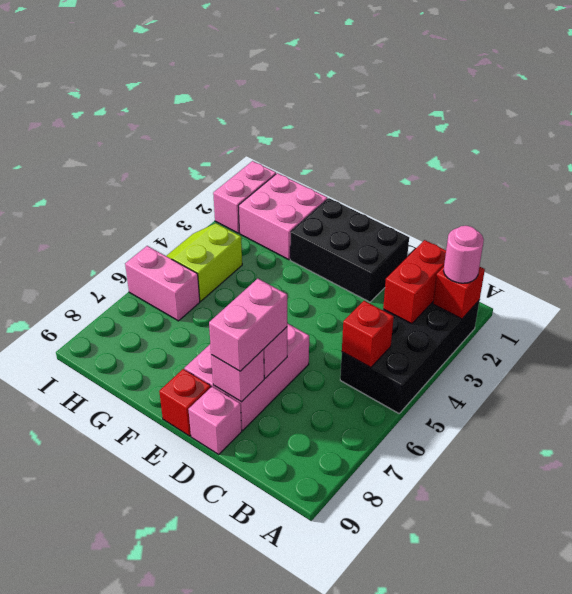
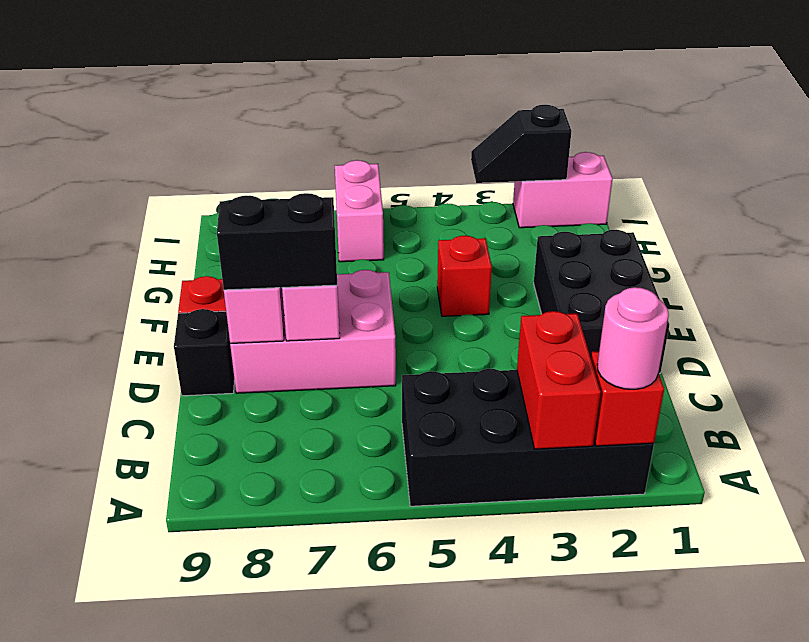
red brick B2:B3 level 2 -> red brick A3:B3 level 2
red brick B5 level 2 -> red brick F4 level 1
pink brick D7:D8 level 3 -> black brick D7:D8 level 3
pink brick D9 level 1 -> black brick D9 level 1
pink brick G1:H2 level 1 -> none
lime slope H4:I5 level 1 top H -> none
none -> black slope I2:I3 level 2 top 2

